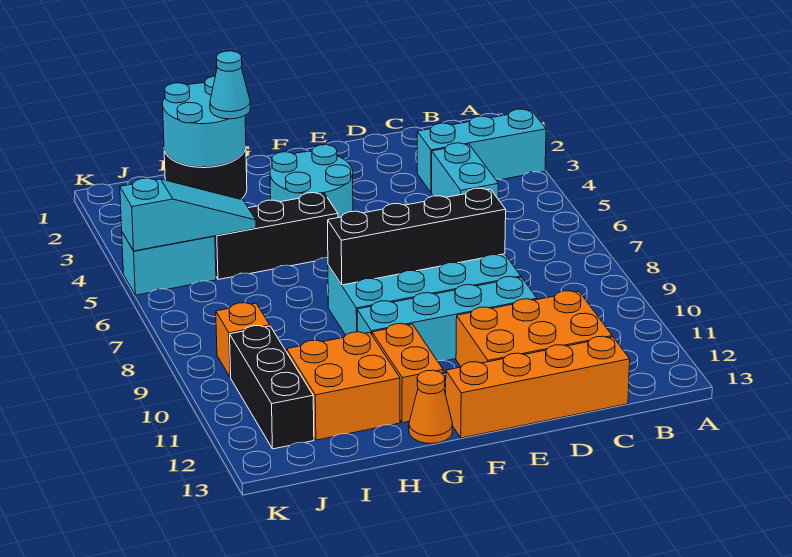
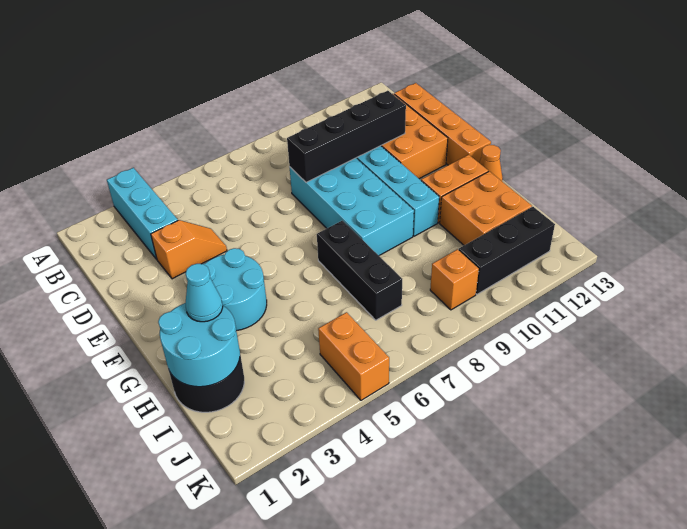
cyan brick C4:C5 level 1 -> none
none -> orange slope D3:D4 level 1 top 3
black brick D8:G8 level 2 -> black brick D8:D11 level 2
black brick G5:I5 level 1 -> black brick G7:I7 level 1
cyan slope I5:K5 level 2 top K -> none
cyan brick J5:K5 level 1 -> orange brick J5:K5 level 1

